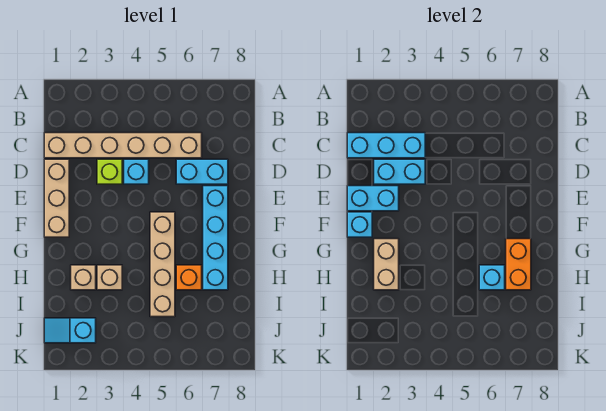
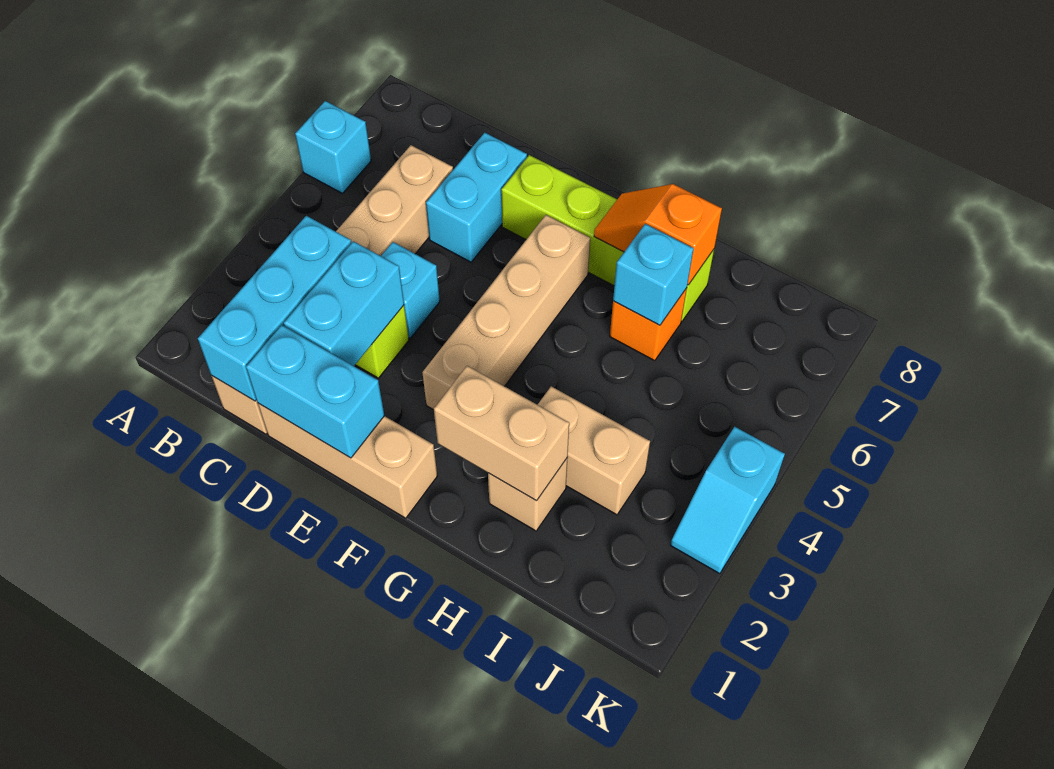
cyan brick E1:E2 level 2 -> cyan brick D1:E1 level 2
cyan brick E7:H7 level 1 -> lime brick E7:H7 level 1
cyan brick F1 level 2 -> cyan brick A6 level 1
tan brick F5:I5 level 1 -> tan brick F3:F6 level 1
orange brick G7:H7 level 2 -> orange slope G7:H7 level 2 top H
tan brick H3 level 1 -> tan brick H3:I3 level 1
cyan slope J1:J2 level 1 top 2 -> cyan slope K3:K4 level 1 top 4

